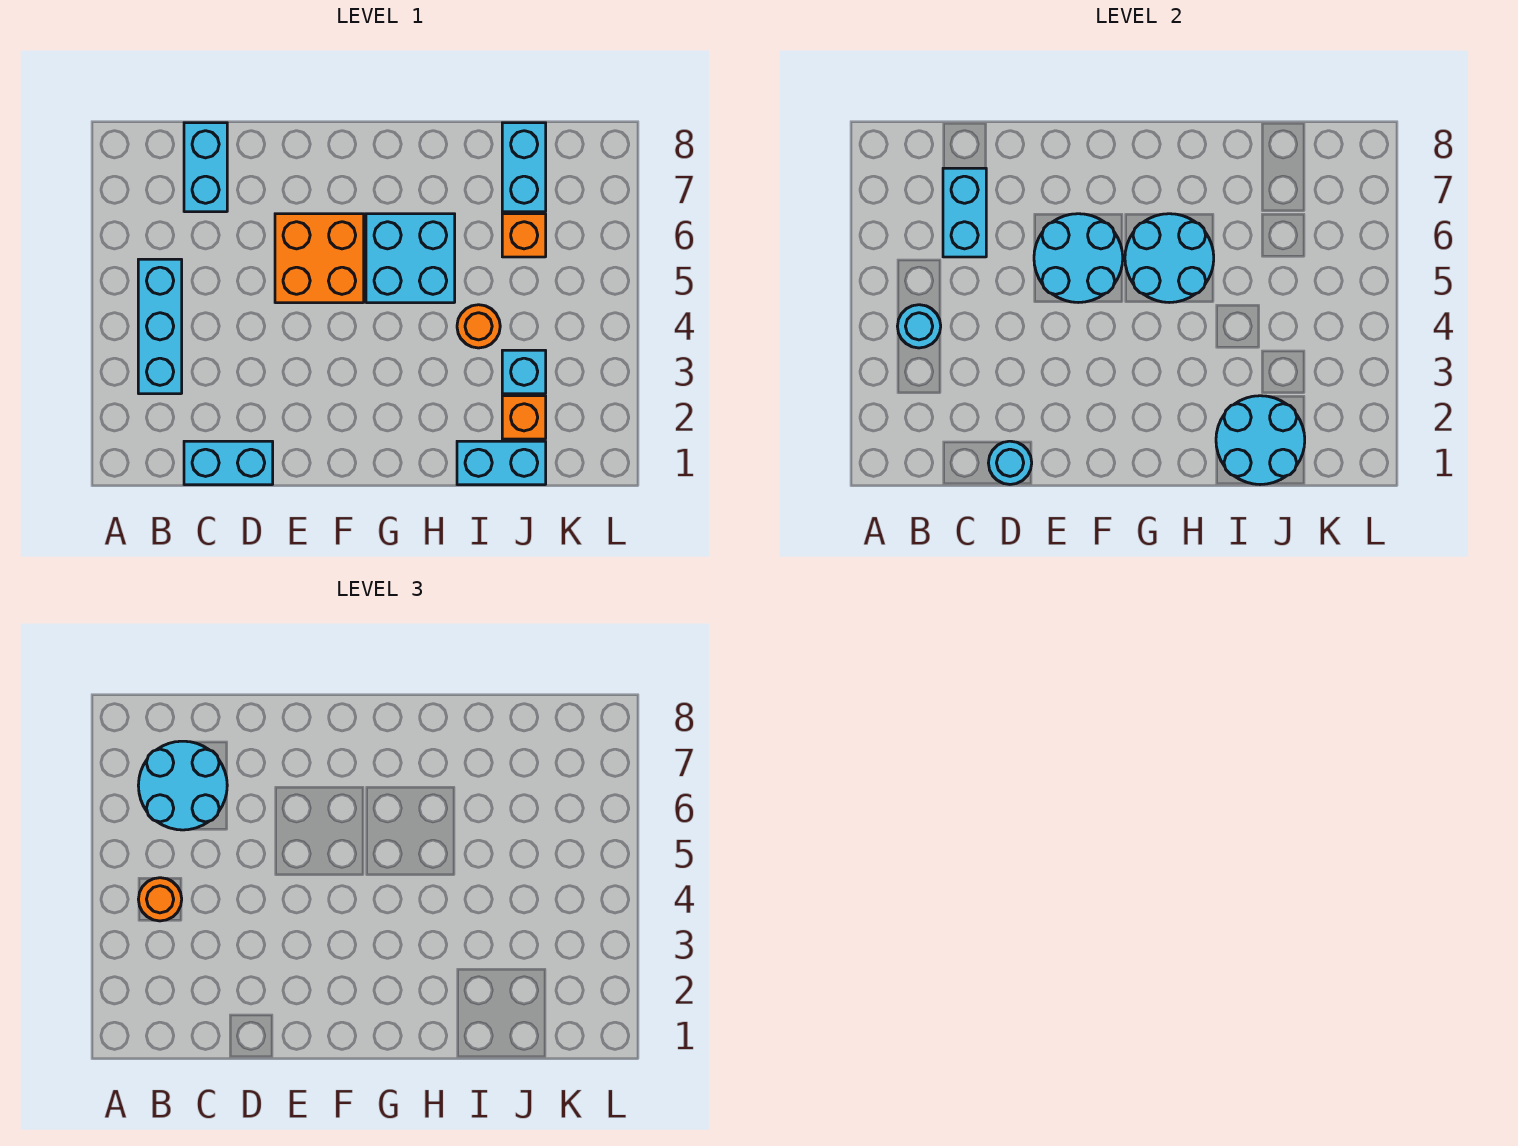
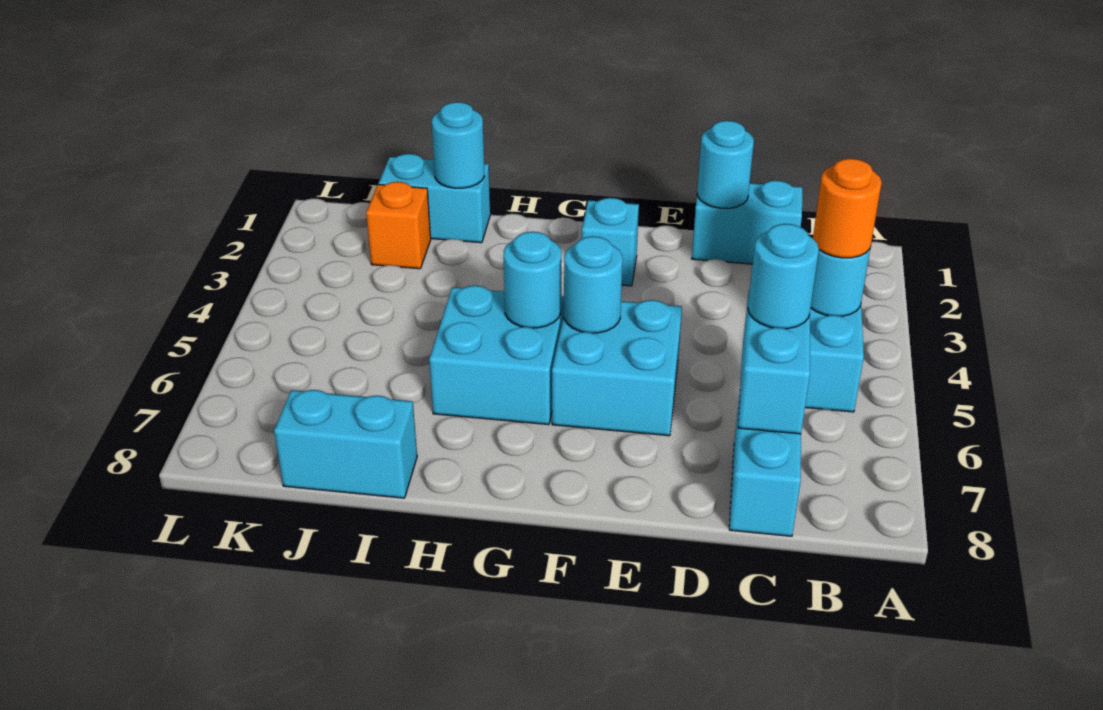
cyan round brick B6:C7 level 3 -> cyan round brick C6 level 3
orange brick E5:F6 level 1 -> cyan brick E5:F6 level 1
cyan round brick E5:F6 level 2 -> cyan round brick F5 level 2
cyan round brick G5:H6 level 2 -> cyan round brick G5 level 2
cyan round brick I1:J2 level 2 -> cyan round brick I1 level 2
orange round brick I4 level 1 -> none
cyan brick J3 level 1 -> cyan brick F2 level 1
orange brick J6 level 1 -> none
cyan brick J7:J8 level 1 -> cyan brick I8:J8 level 1

